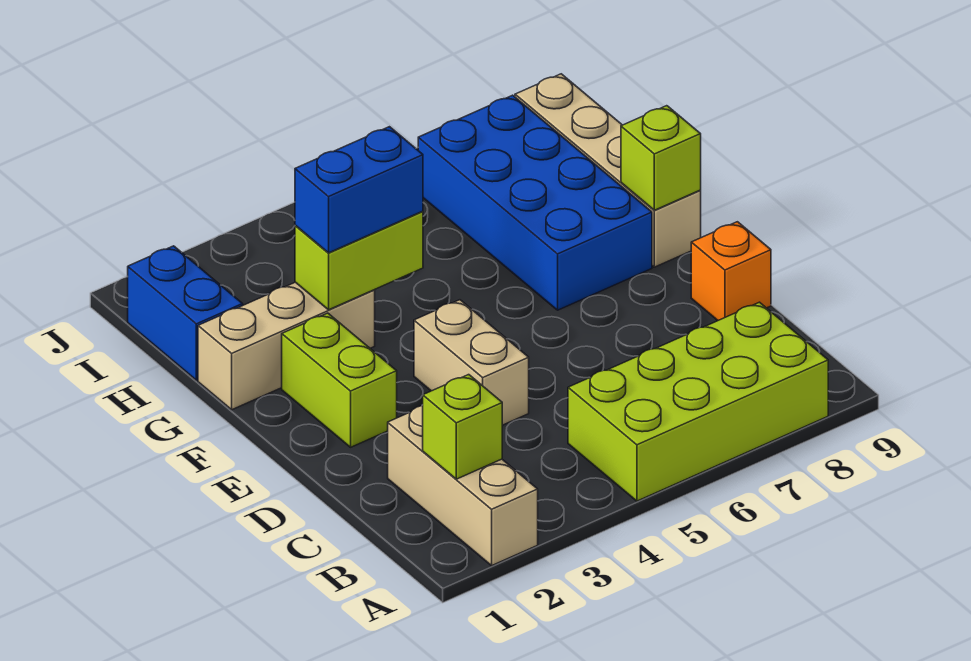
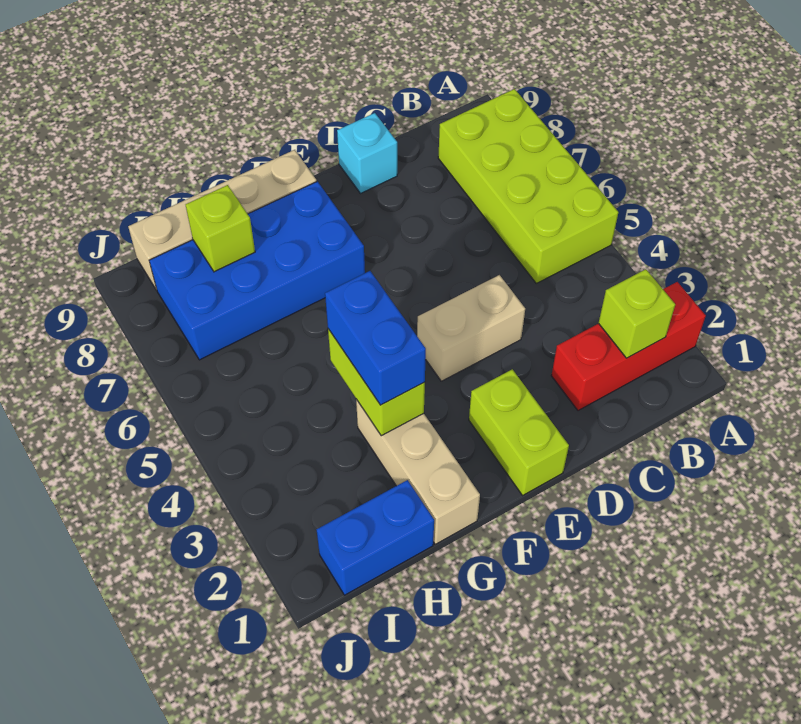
tan brick A2:C2 level 1 -> red brick A2:C2 level 1
orange brick D9 level 1 -> cyan brick D9 level 1
lime brick E2:F2 level 1 -> lime brick E1:E2 level 1
lime brick F9 level 2 -> lime brick H8 level 2

